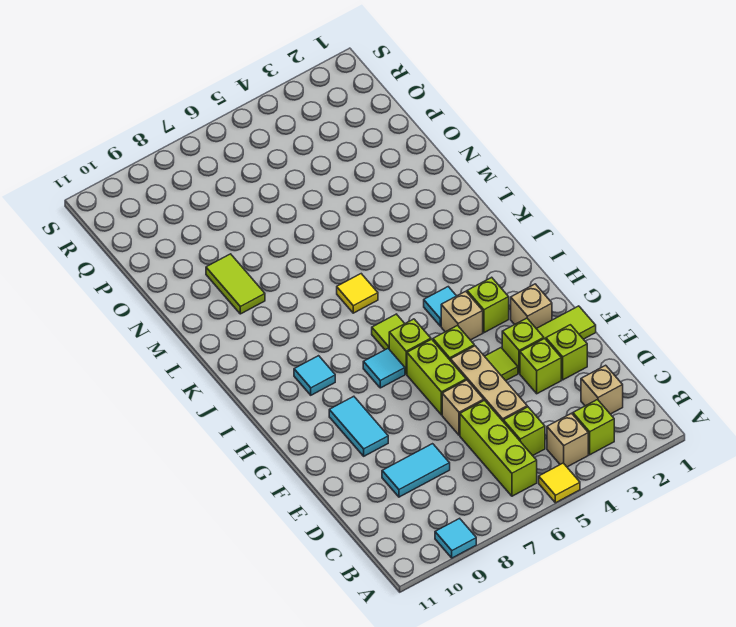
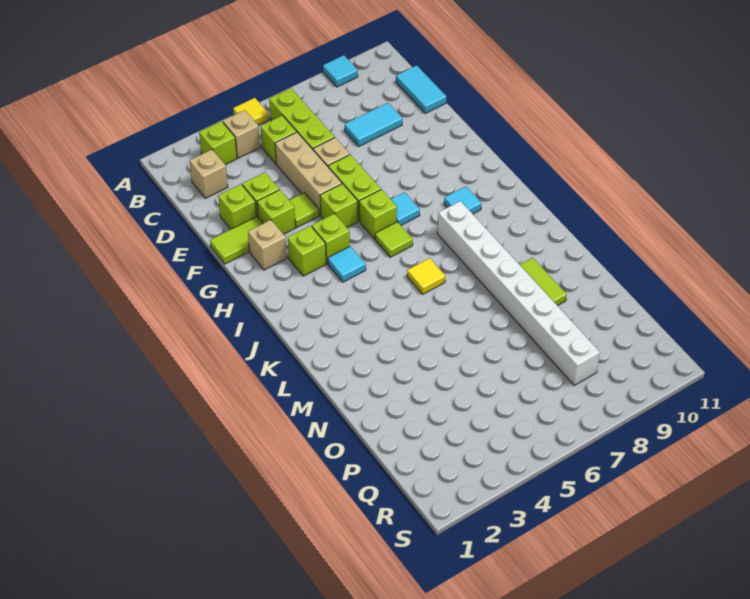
cyan tile F9:G9 level 1 -> cyan tile C11:D11 level 1
tan brick H4 level 1 -> lime brick H4 level 1
none -> white brick J8:Q8 level 1

